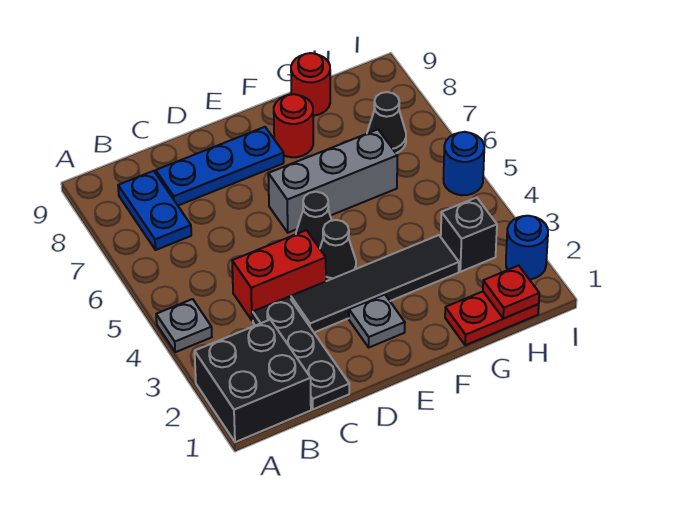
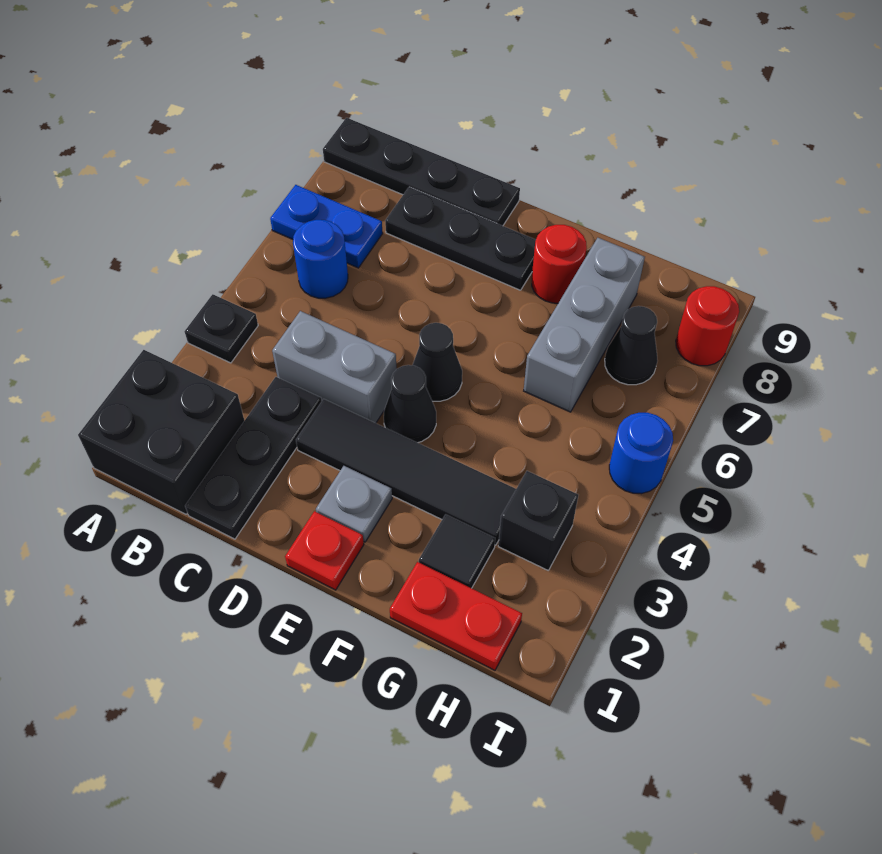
grey plate A4 level 1 -> black plate A4 level 1
none -> black plate A9:D9 level 1
blue plate B7:B8 level 1 -> blue plate A7:B7 level 1
red brick C4:D4 level 1 -> grey brick C4:D4 level 1
blue plate C8:E8 level 1 -> black plate C8:E8 level 1
grey brick E6:G6 level 1 -> grey brick G6:G8 level 1
none -> black tile G2 level 1
red round brick G9 level 1 -> red round brick I8 level 1
red plate H1 level 2 -> red plate E1 level 1
blue round brick I2 level 1 -> blue round brick B6 level 1

